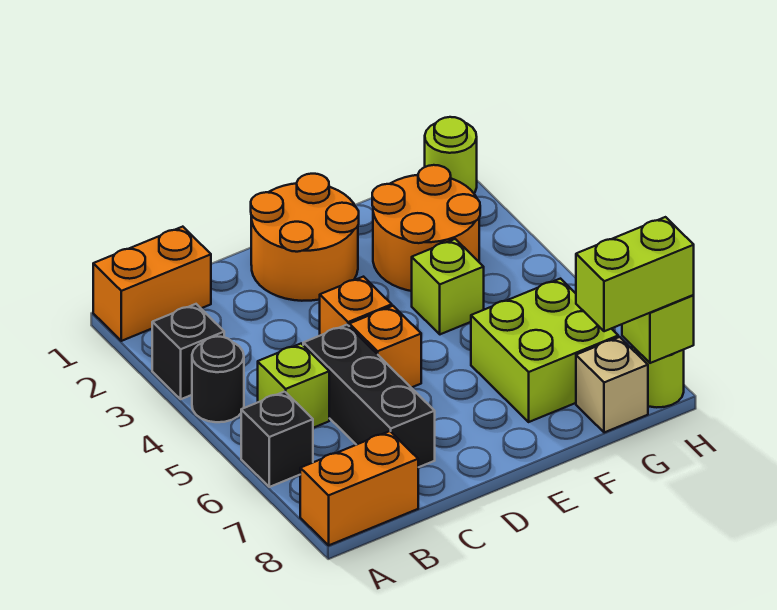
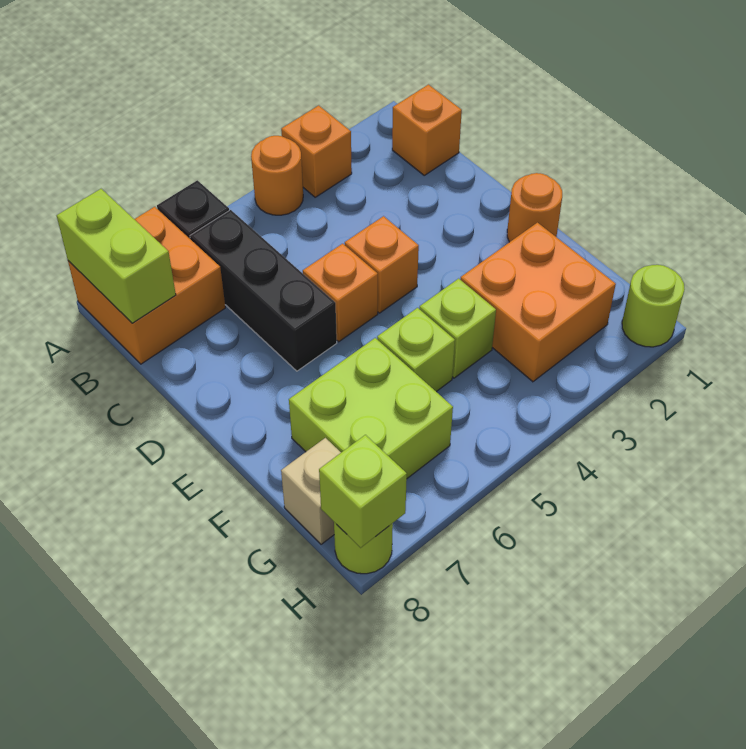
orange brick A1:B1 level 1 -> orange brick B1 level 1
black brick A3 level 1 -> orange brick A3 level 1
black round brick A4 level 1 -> orange round brick A4 level 1
orange brick A8:B8 level 1 -> orange brick A7:B8 level 1
lime brick B5 level 1 -> lime brick F5 level 1
black brick C5:C7 level 1 -> black brick B6:D6 level 1
orange round brick D1:E2 level 1 -> orange round brick E1 level 1
orange round brick F2:G3 level 1 -> orange brick F2:G3 level 1
lime brick G8:H8 level 3 -> lime brick A8:B8 level 2

